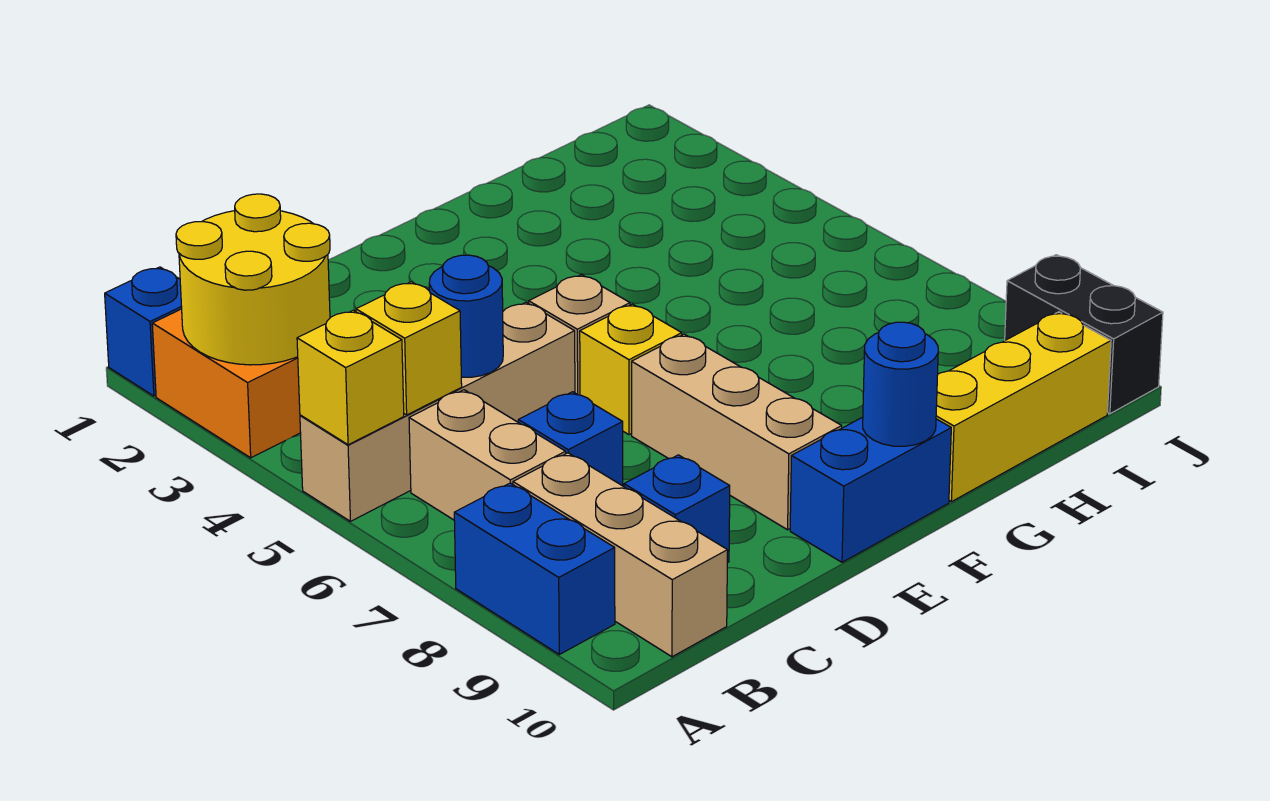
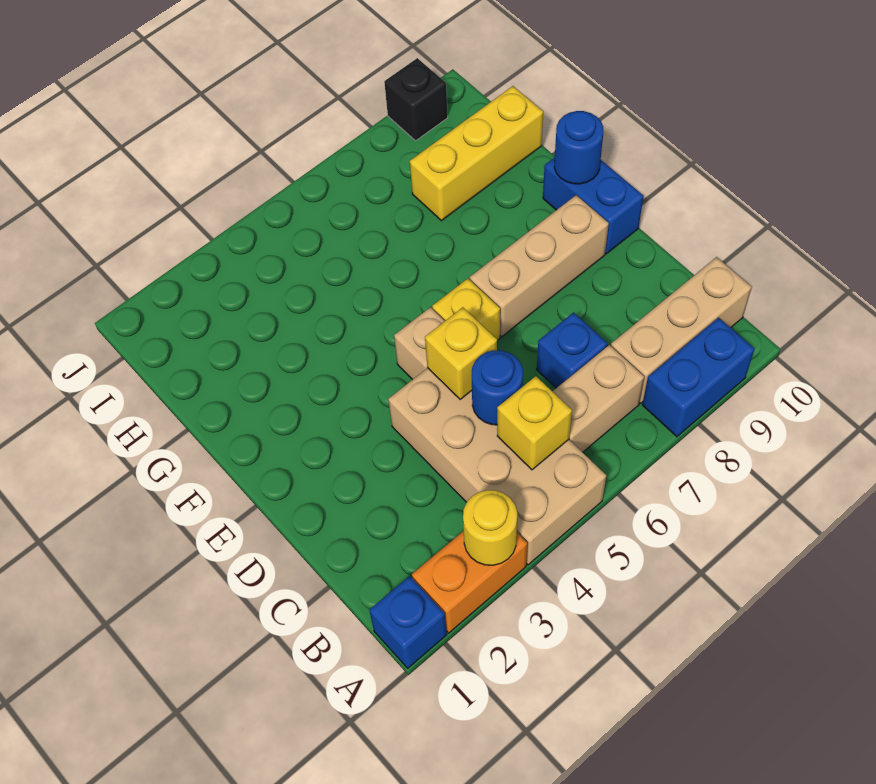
yellow round brick A2:B3 level 2 -> yellow round brick A3 level 2
tan brick A5:D5 level 1 -> tan brick A4:D5 level 1
yellow brick A5 level 2 -> yellow brick D5 level 2
blue brick C9 level 1 -> none
yellow brick G10:I10 level 1 -> yellow brick H8:H10 level 1
black brick J9:J10 level 1 -> black brick J9 level 1

